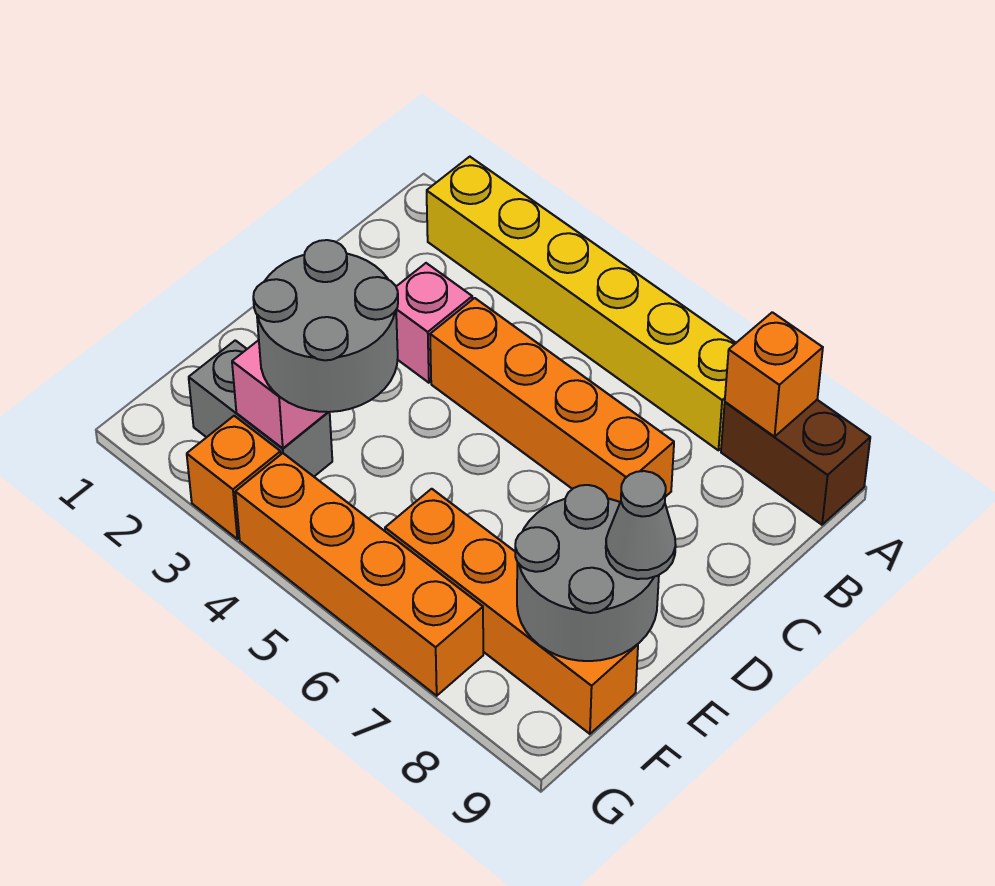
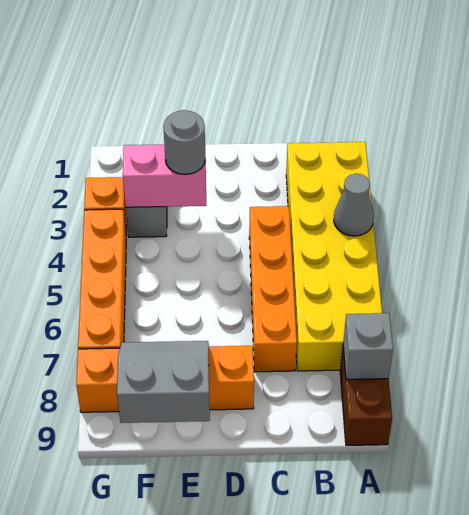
yellow brick A2:A7 level 1 -> yellow brick A2:B7 level 1
orange brick A8 level 2 -> grey brick A8 level 2
pink brick C3 level 1 -> none
grey round brick E3:F4 level 3 -> grey round brick E3 level 3
grey round brick E8:F9 level 2 -> grey slope E8:F9 level 2 top 9
grey cone E9 level 3 -> grey cone A4 level 2
orange brick F6:F9 level 1 -> orange brick D8:G8 level 1

